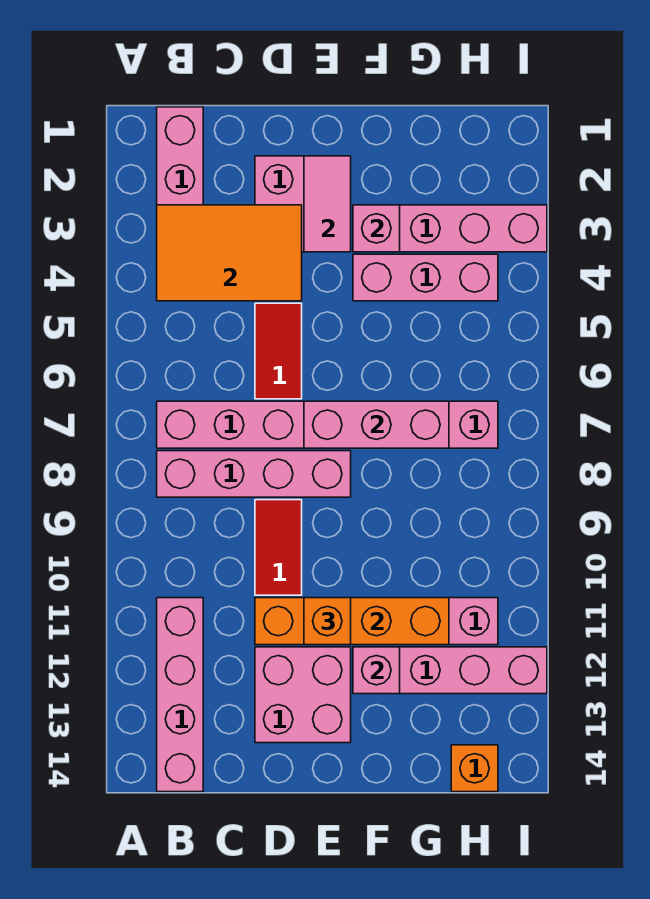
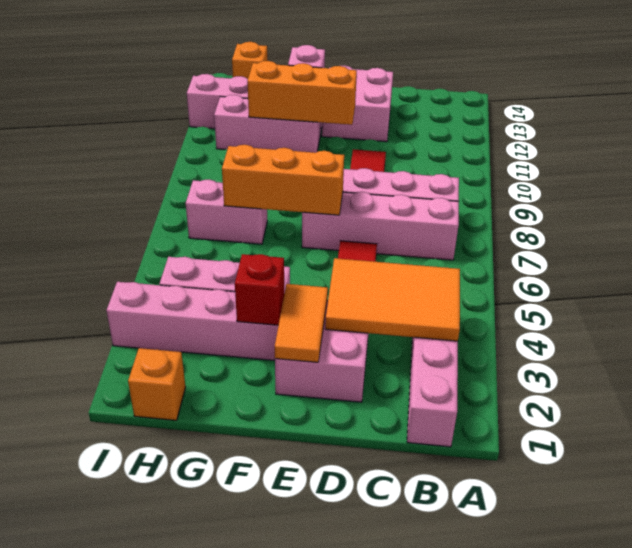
pink brick B11:B14 level 1 -> none
orange brick D11:G11 level 2 -> orange brick E11:G11 level 2
pink tile E2:E3 level 2 -> orange tile E2:E3 level 2
pink brick E7:G7 level 2 -> orange brick E7:G7 level 2
orange brick E11 level 3 -> orange brick H1 level 1
pink brick F3 level 2 -> red brick F3 level 2

